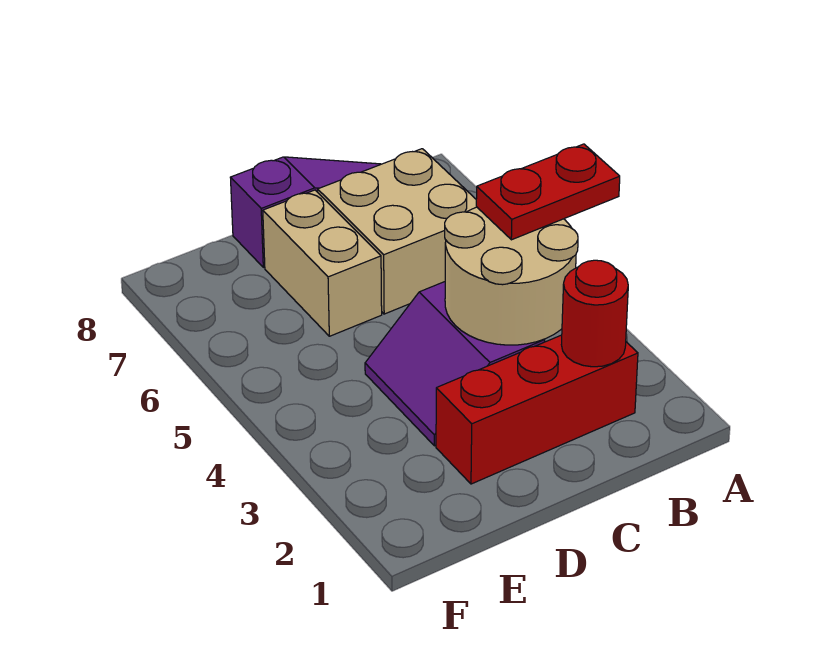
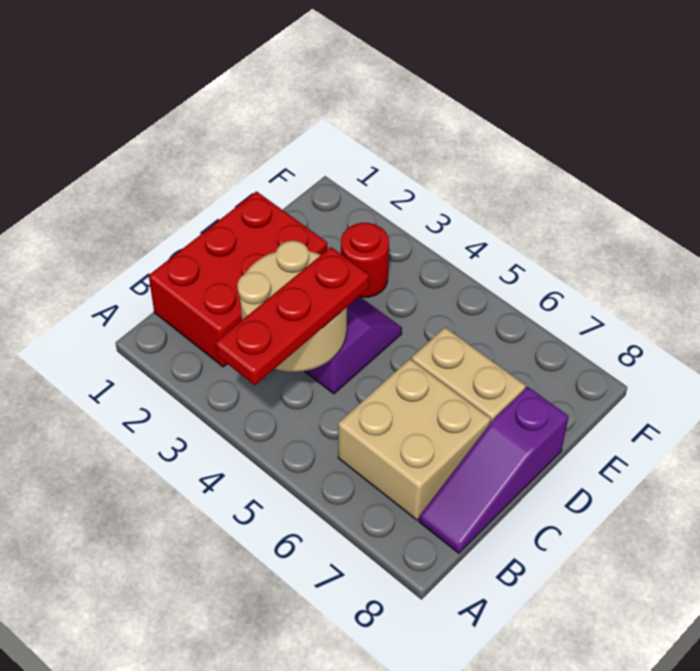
red plate A4:B4 level 3 -> red plate A4:C4 level 3
red brick B2:D2 level 1 -> red brick B1:D2 level 1
red round brick B2 level 2 -> red round brick E3 level 1

